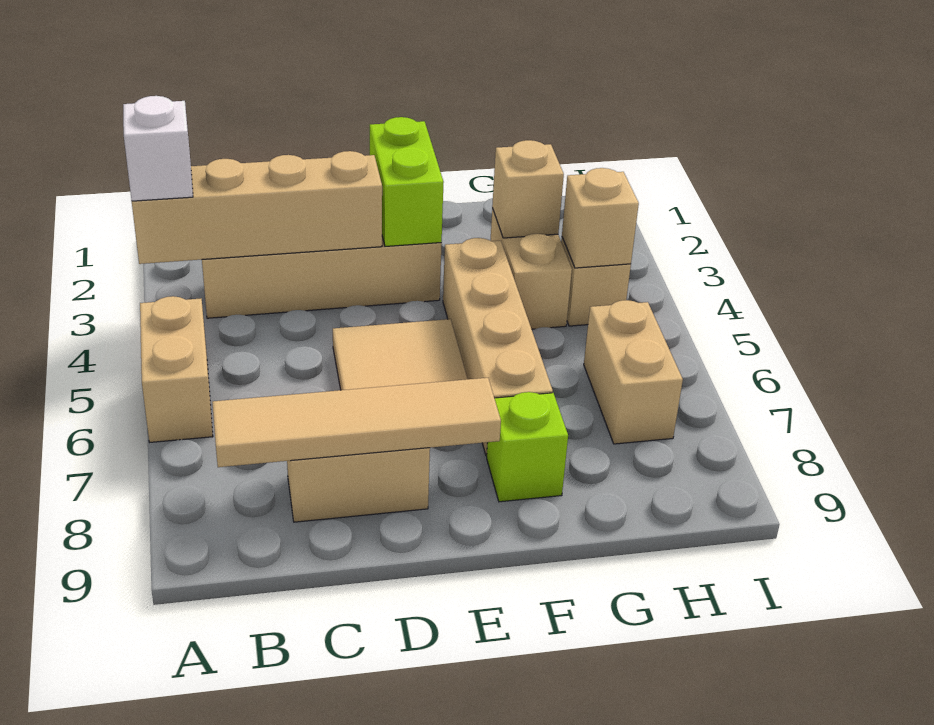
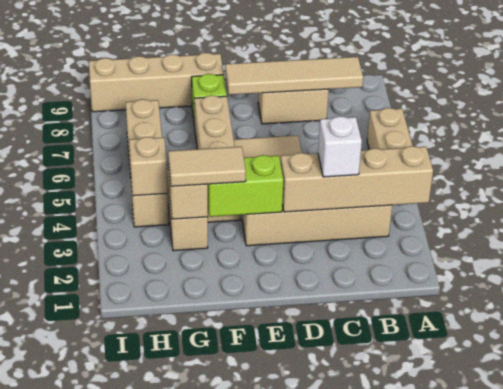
white brick A3 level 3 -> white brick C3 level 3
lime brick E2:E3 level 2 -> lime brick E3:F3 level 2
none -> tan tile F3:G3 level 3
none -> tan brick F9:I9 level 1

